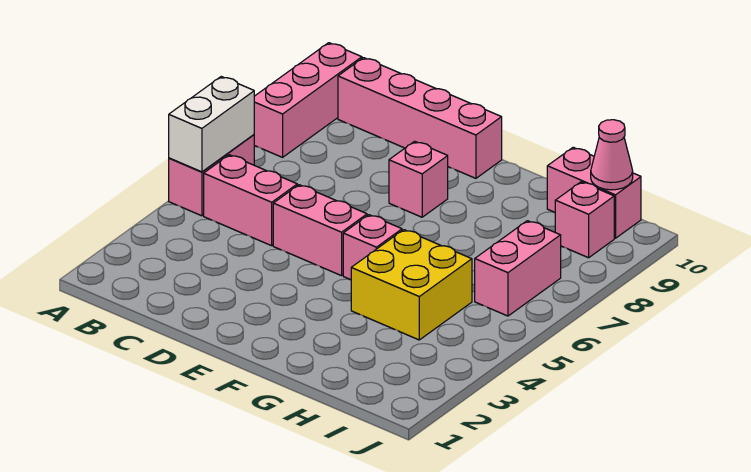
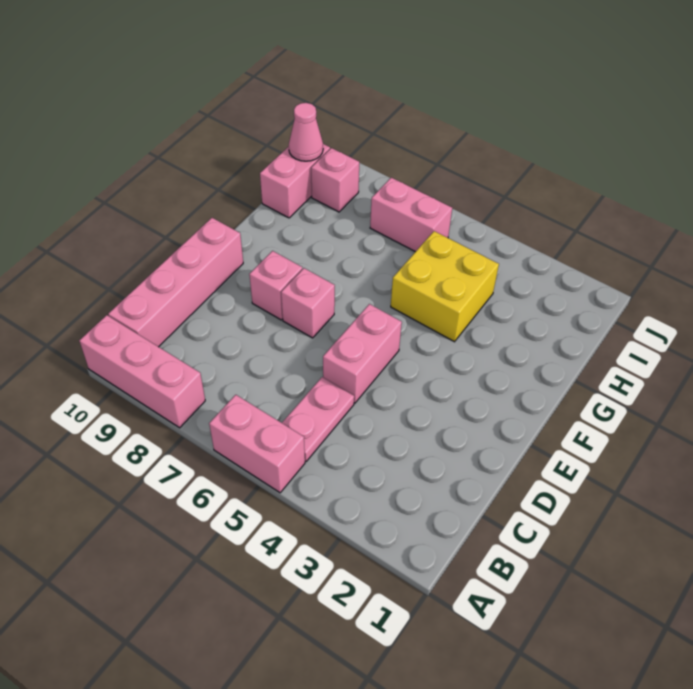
white brick A5:A6 level 2 -> none
pink brick B5:C5 level 1 -> pink plate B5:C5 level 1
pink brick F5 level 1 -> pink brick E7 level 1

